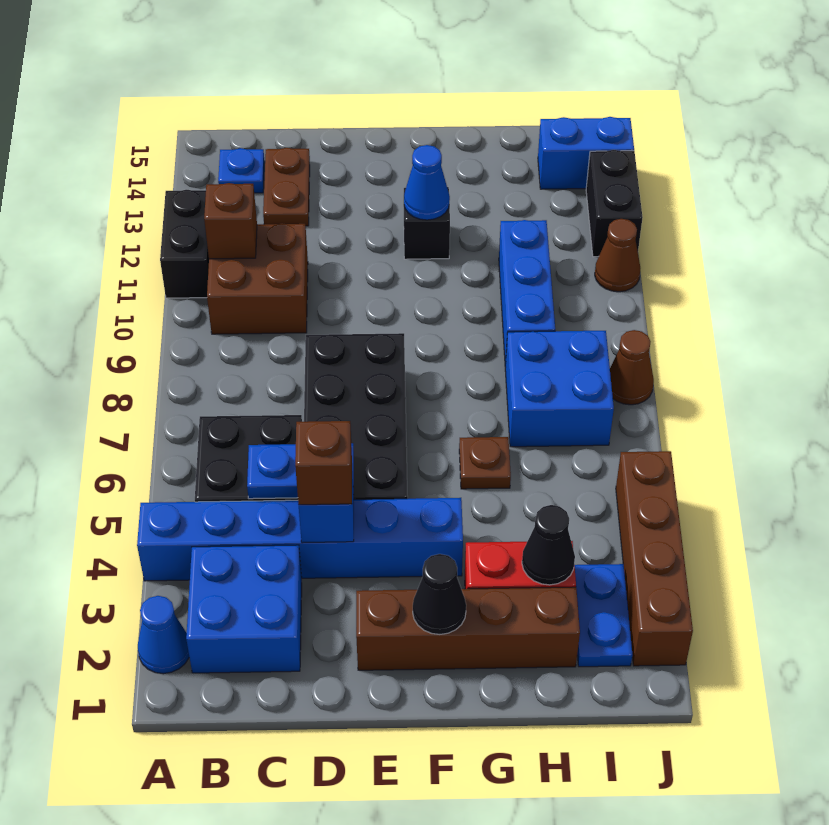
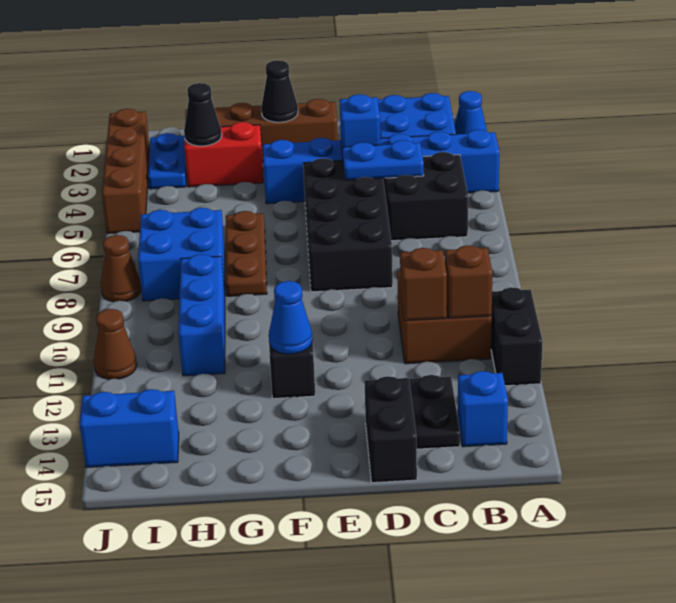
blue plate B14 level 1 -> blue brick B14 level 1
brown plate C13:C14 level 1 -> black plate C13:C14 level 1
brown brick D4 level 3 -> brown brick C11 level 2
brown plate G6 level 1 -> brown plate G6:G8 level 1
black brick J12:J13 level 1 -> black brick D14:D15 level 1

